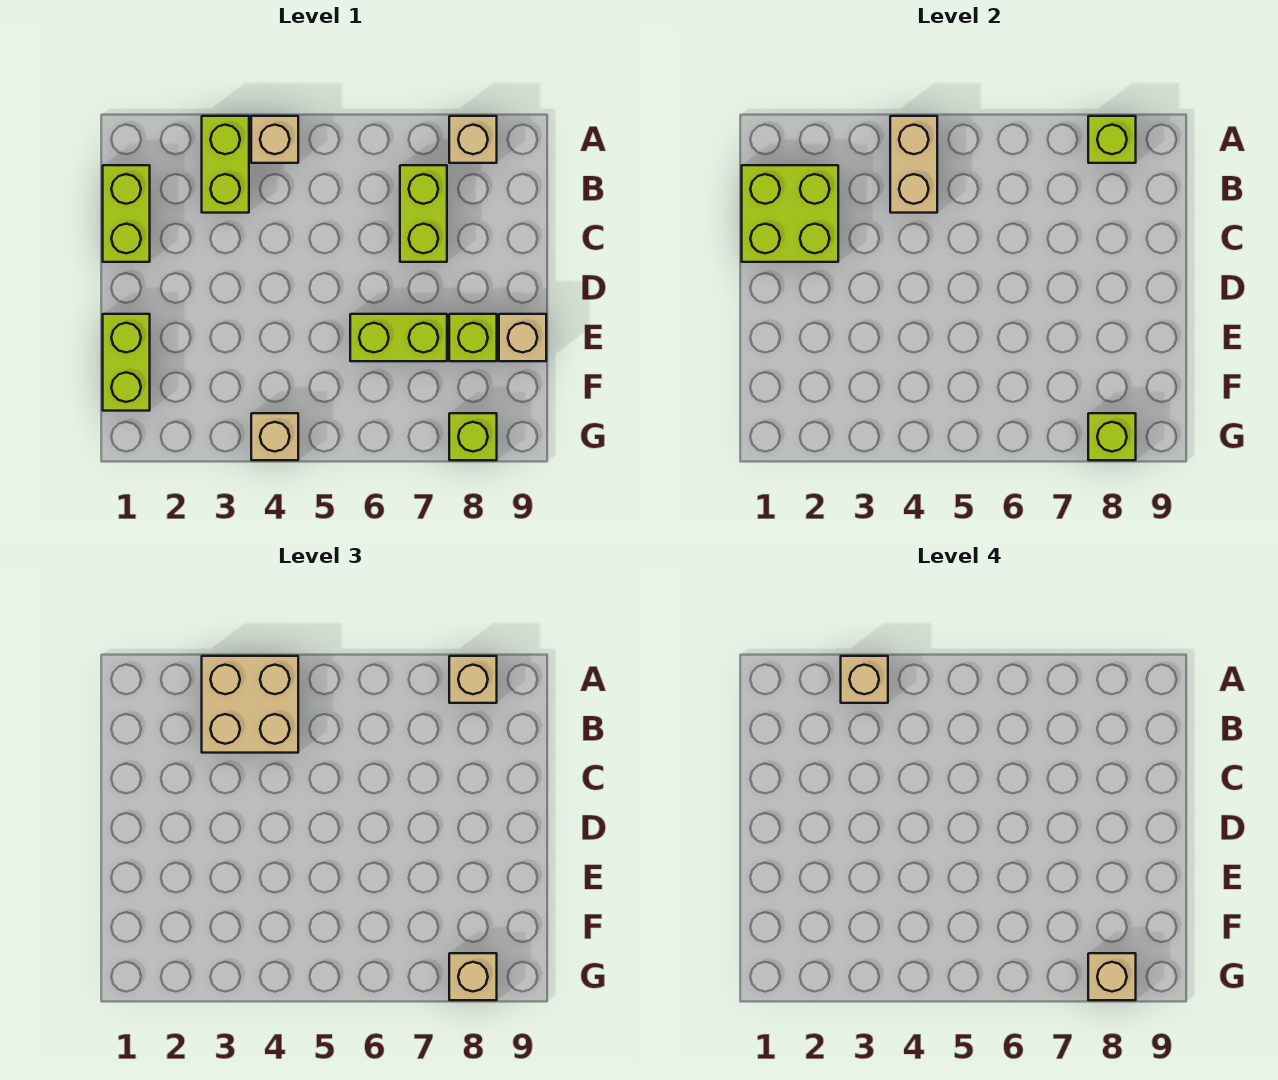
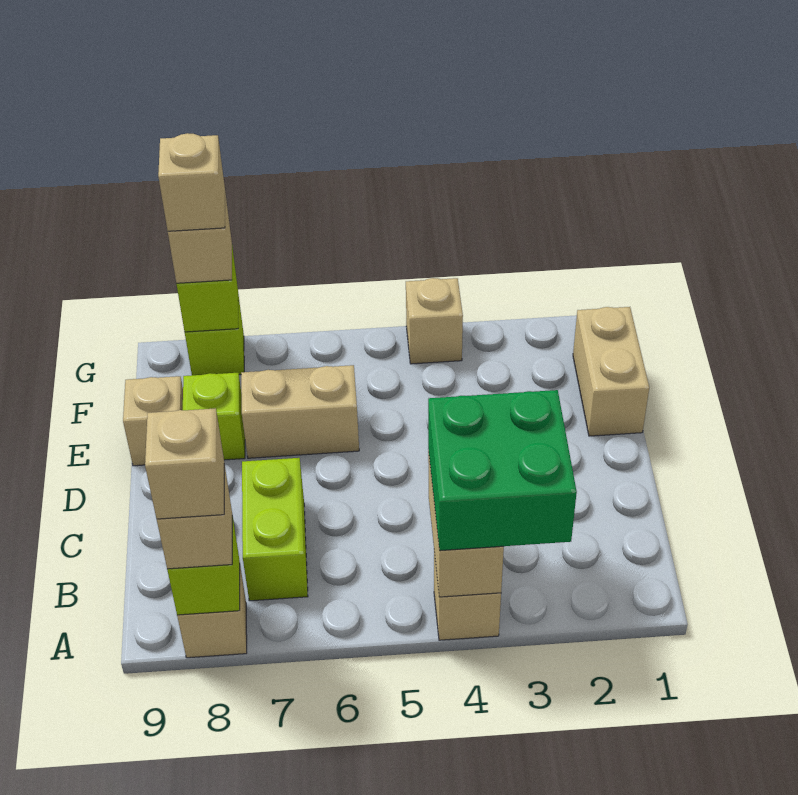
lime brick A3:B3 level 1 -> none
tan brick A3:B4 level 3 -> green brick A3:B4 level 3
tan brick A3 level 4 -> tan brick A8 level 4
lime brick B1:C1 level 1 -> none
lime brick B1:C2 level 2 -> none
lime brick E1:F1 level 1 -> tan brick E1:F1 level 1
lime brick E6:E7 level 1 -> tan brick E6:E7 level 1

